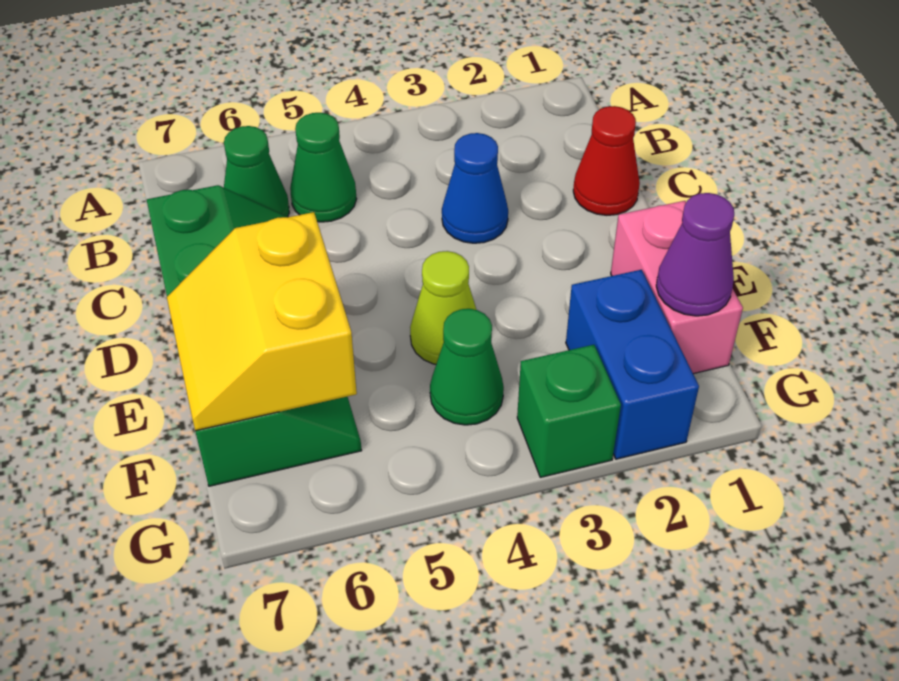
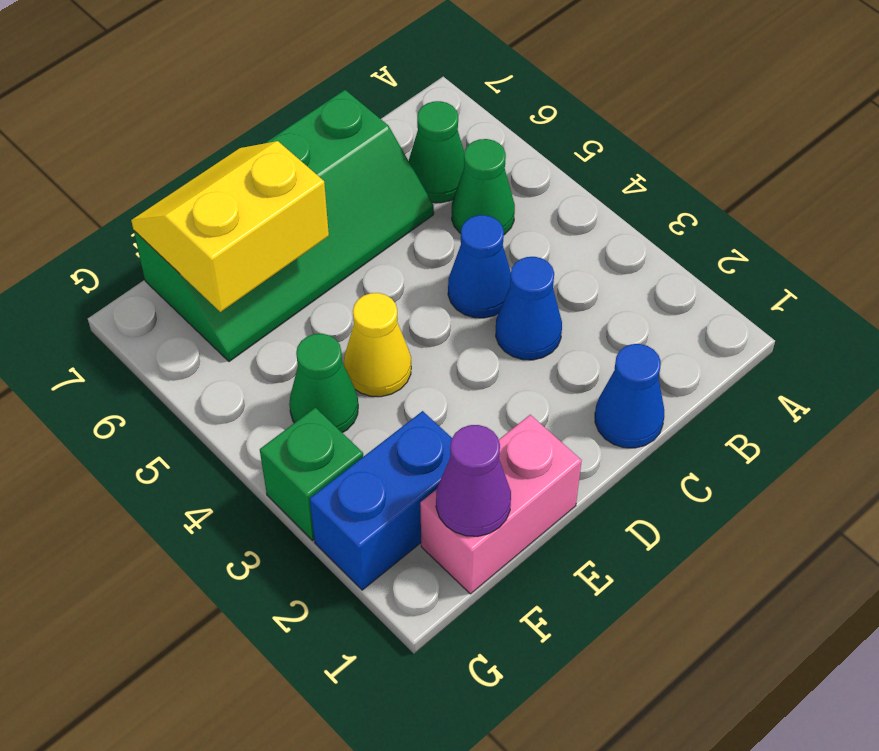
red cone C1 level 1 -> blue cone C1 level 1
none -> blue cone C4 level 1
lime cone E4 level 1 -> yellow cone E4 level 1

